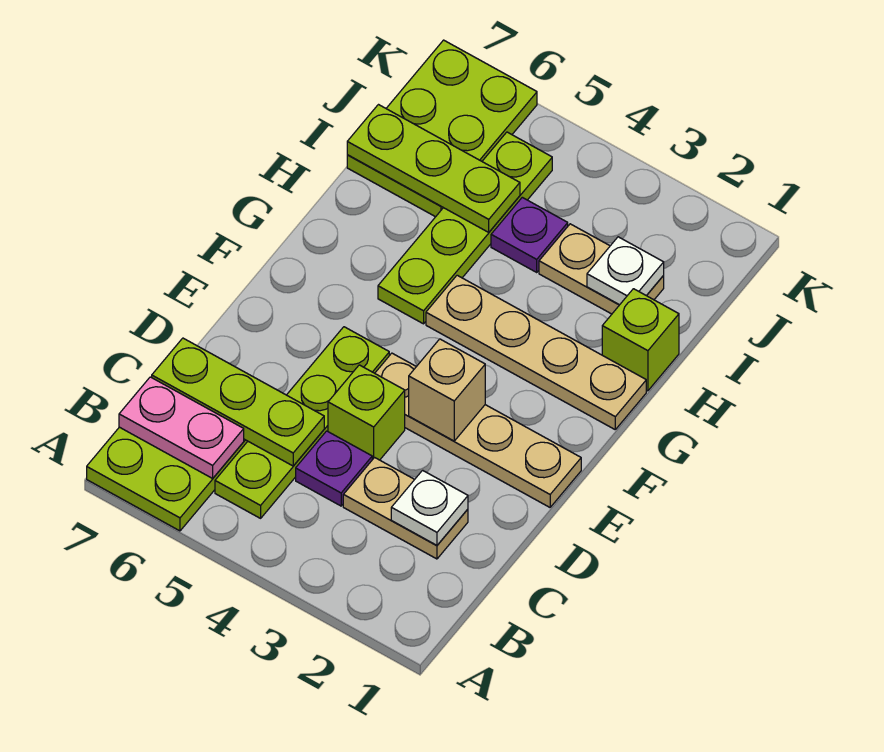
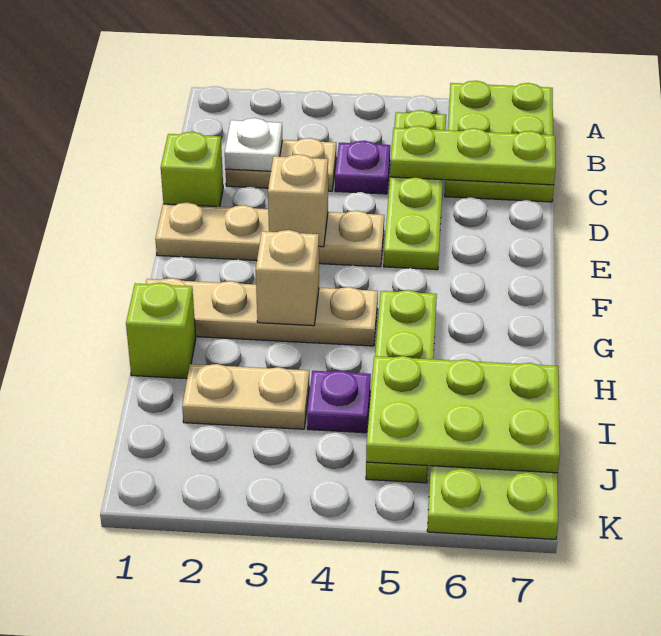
pink plate B6:B7 level 2 -> none
lime brick D4 level 1 -> lime brick D1 level 1
none -> tan brick G3 level 2
white plate I2 level 2 -> none
lime plate I5:I7 level 2 -> lime plate I5:J7 level 2

